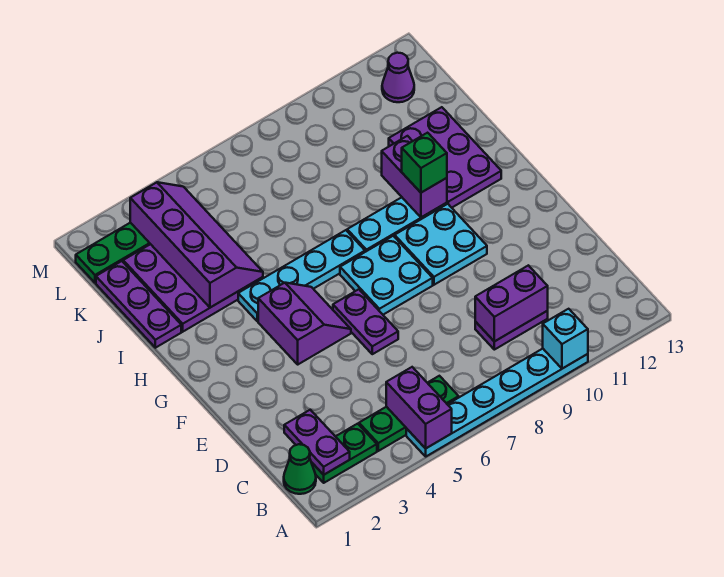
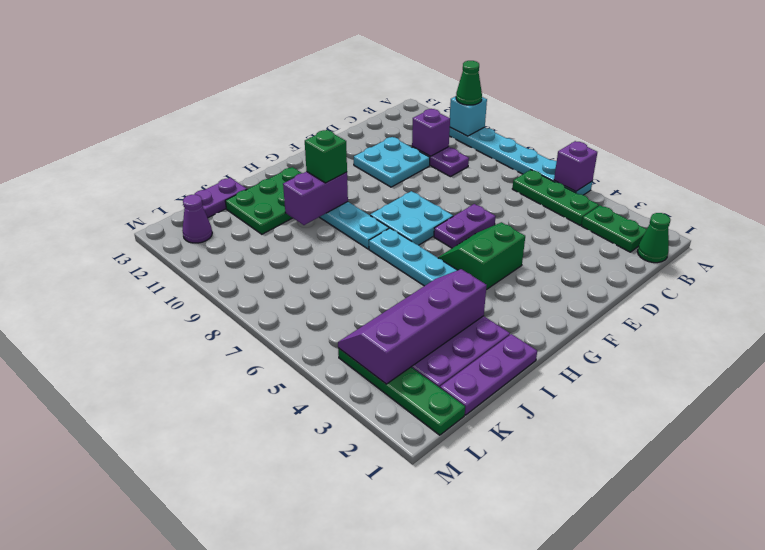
purple brick A5:B5 level 2 -> purple brick A5 level 2
none -> green cone A10 level 3
purple plate B2:C2 level 2 -> purple plate J13:K13 level 1
purple brick C9:C10 level 2 -> purple brick C10 level 2
purple slope F4:G5 level 1 top 4 -> green slope F4:G5 level 1 top 4
cyan plate F9:G10 level 1 -> cyan plate D10:E11 level 1
purple plate H11:J12 level 1 -> green plate H11:J12 level 1

